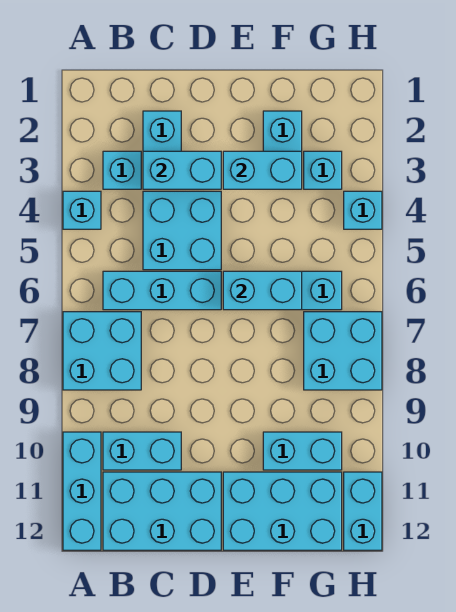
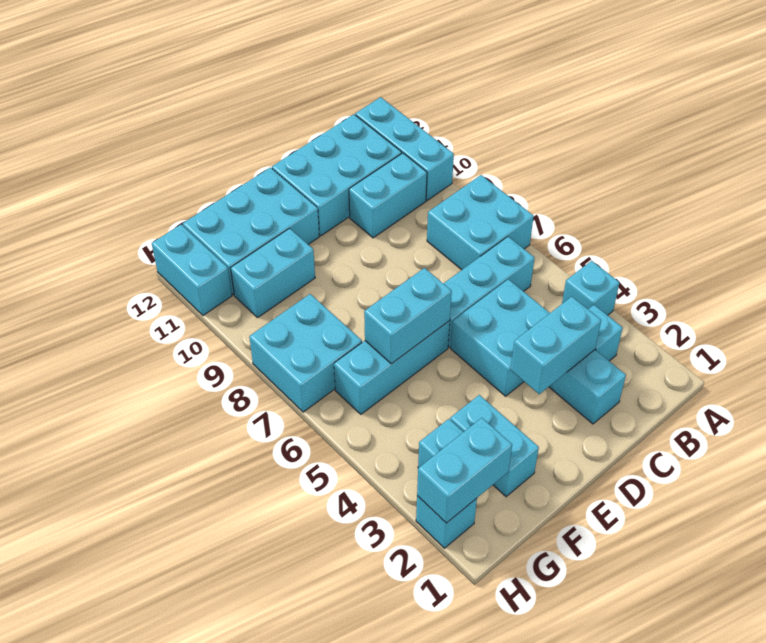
cyan brick E3:F3 level 2 -> cyan brick G2:H2 level 2
cyan brick H4 level 1 -> cyan brick H2 level 1

